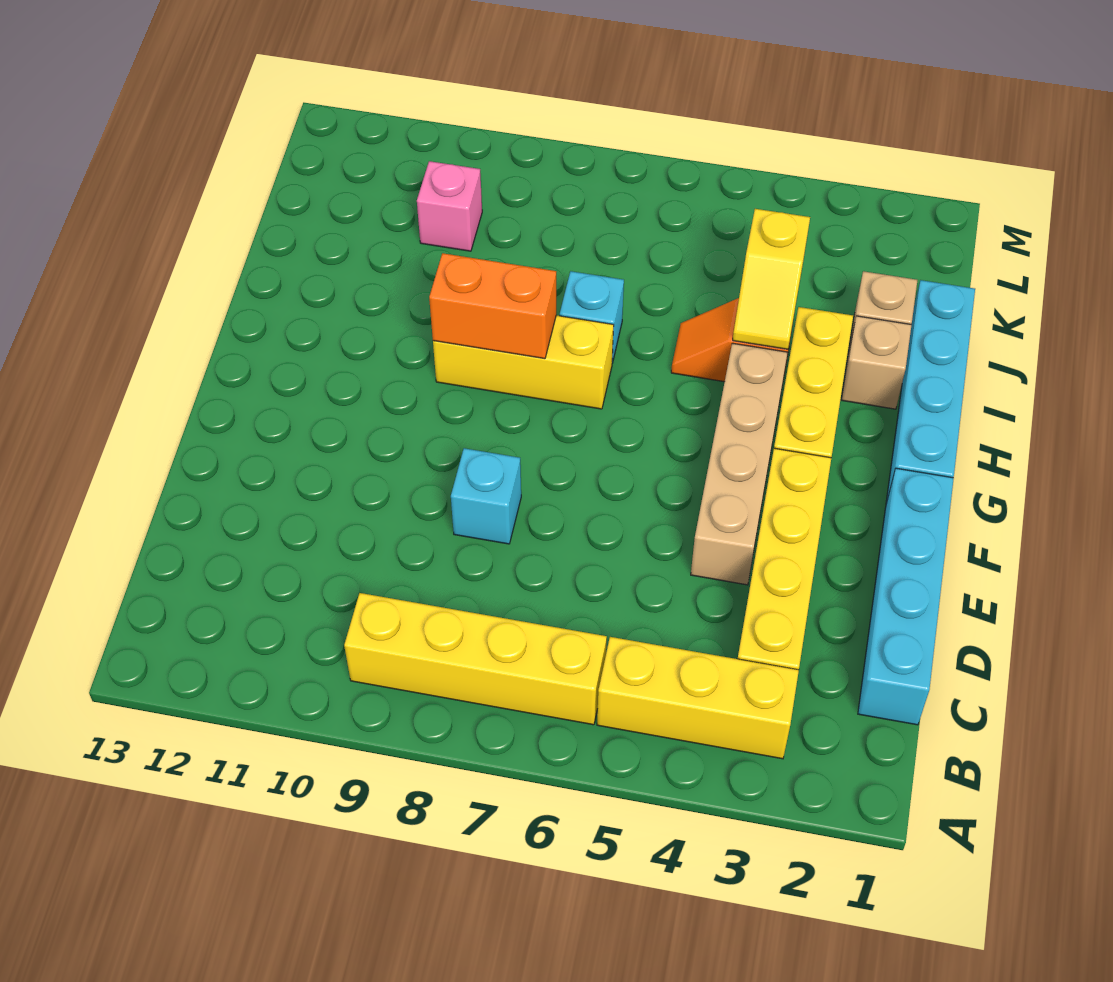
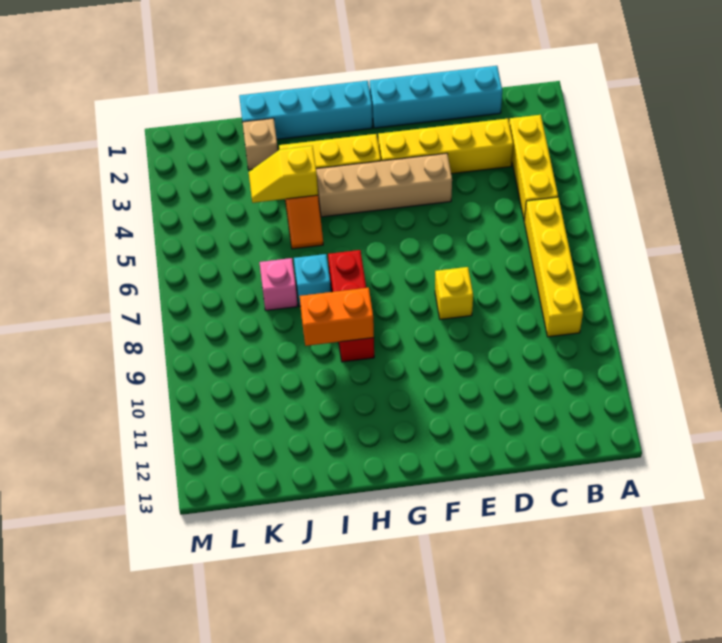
cyan brick E8 level 1 -> yellow brick E8 level 1
yellow brick H7:H9 level 1 -> red brick H7:H9 level 1
orange brick H8:H9 level 2 -> orange brick H9:I9 level 2
tan brick I2 level 1 -> none
yellow slope I4:J4 level 2 top J -> yellow slope I4:J4 level 2 top I
pink brick K10 level 1 -> pink brick J7 level 1

